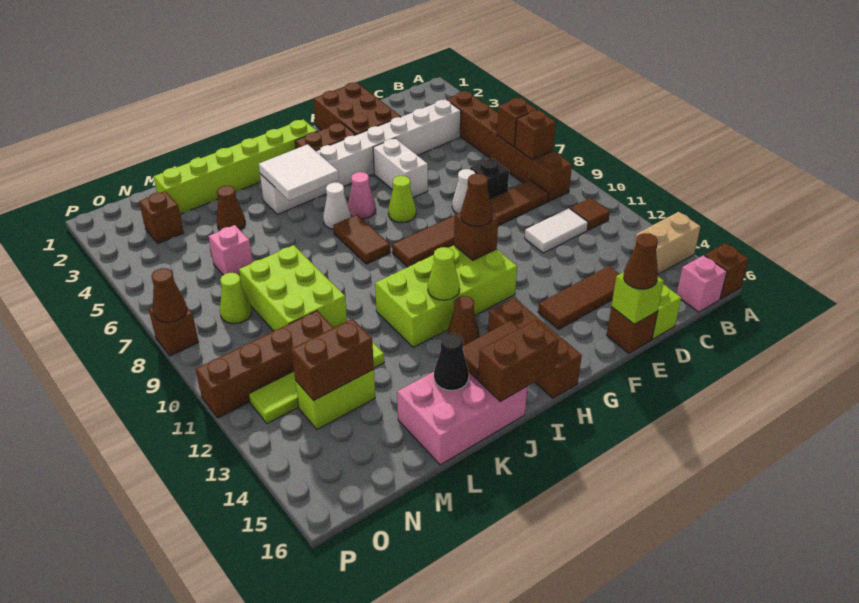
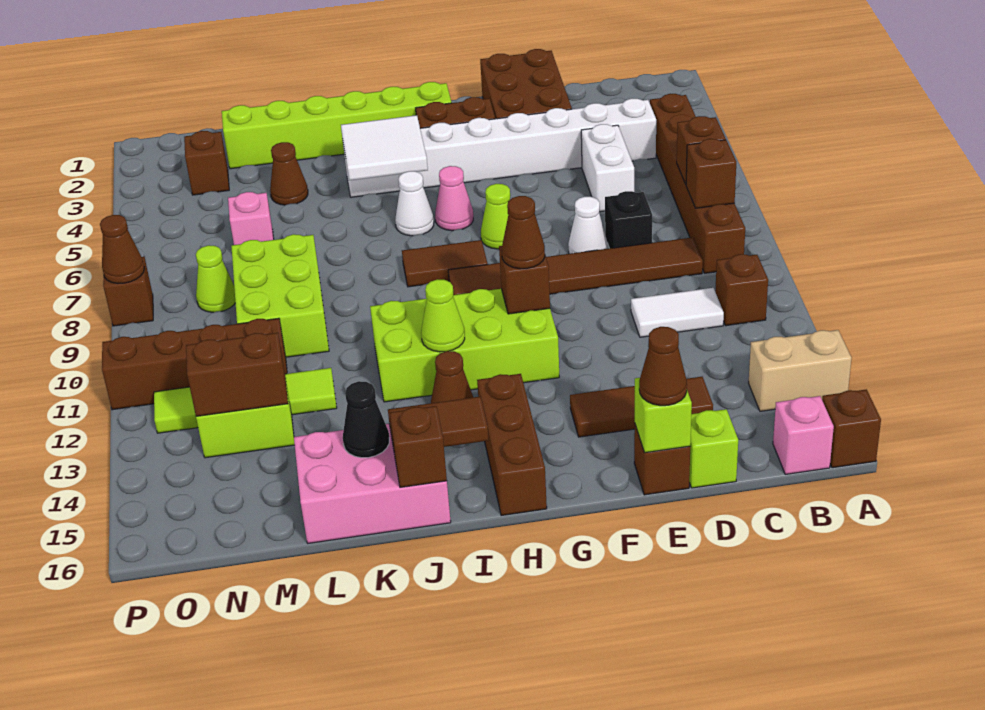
brown tile B11 level 1 -> brown brick B11 level 1
white brick F5:F6 level 1 -> white brick D5:D6 level 1
brown tile I7:I8 level 1 -> brown tile H8:I8 level 1
brown brick I16:J16 level 2 -> brown brick J16 level 2

